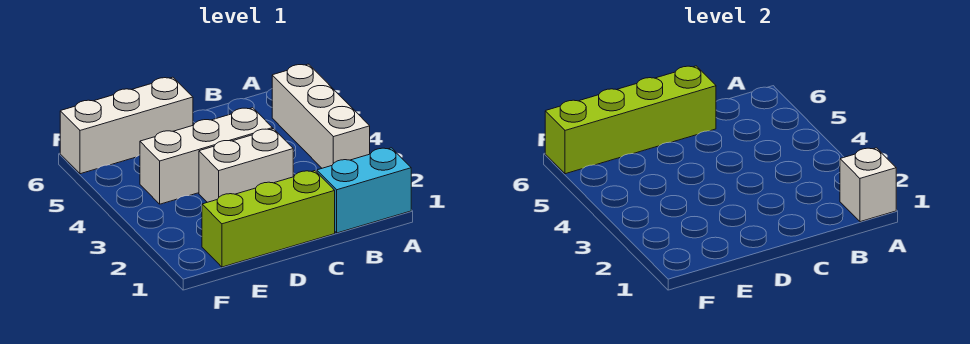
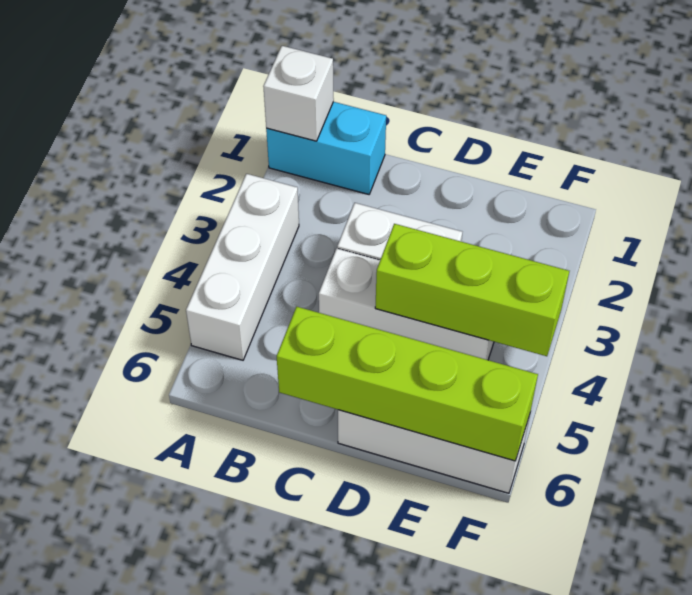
lime brick C1:E1 level 1 -> lime brick D4:F4 level 2

